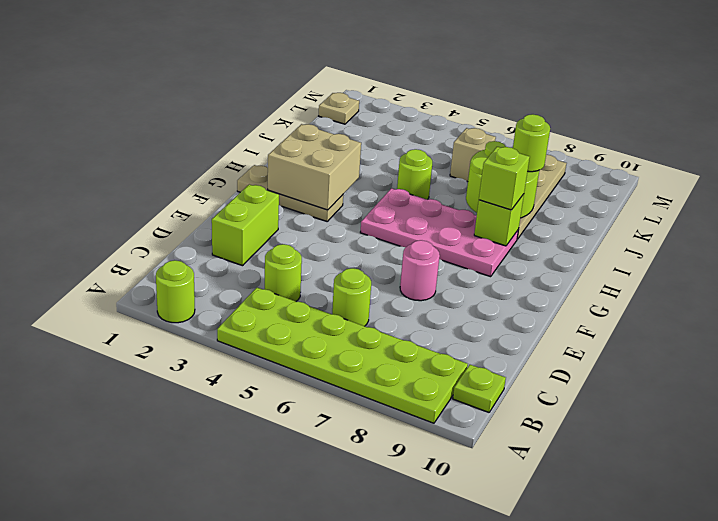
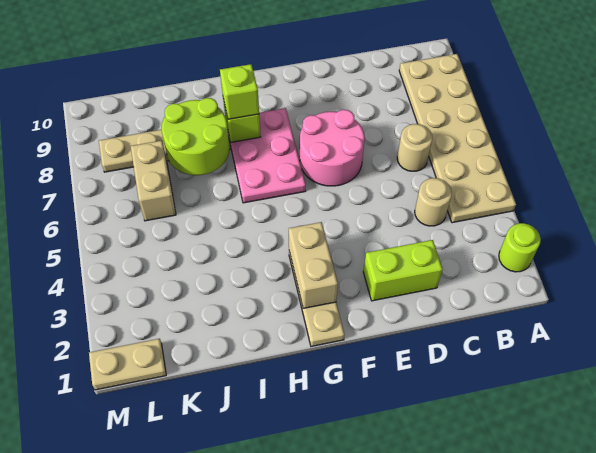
lime plate A4:B9 level 1 -> tan plate A4:B9 level 1
lime plate B10 level 1 -> none
lime round brick C4 level 1 -> tan round brick C4 level 1
lime round brick C6 level 1 -> tan round brick C6 level 1
pink round brick E7 level 1 -> pink round brick E6:F7 level 1
tan brick G2:H3 level 2 -> tan brick G2:G3 level 2
pink plate G5:H8 level 1 -> pink plate G6:H8 level 1
lime round brick I5 level 1 -> none
lime round brick J8 level 3 -> none
tan brick K6 level 1 -> tan brick K6:K7 level 1
tan plate L1 level 1 -> tan plate L1:M1 level 1

